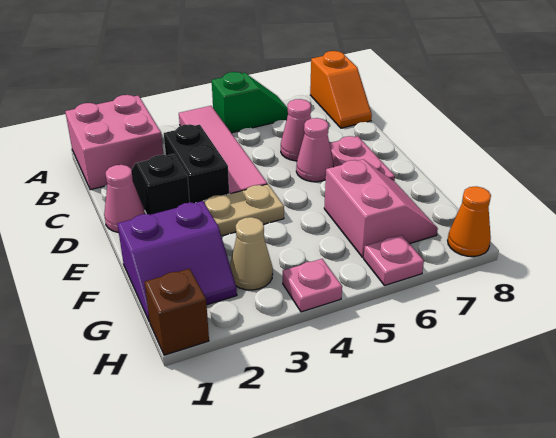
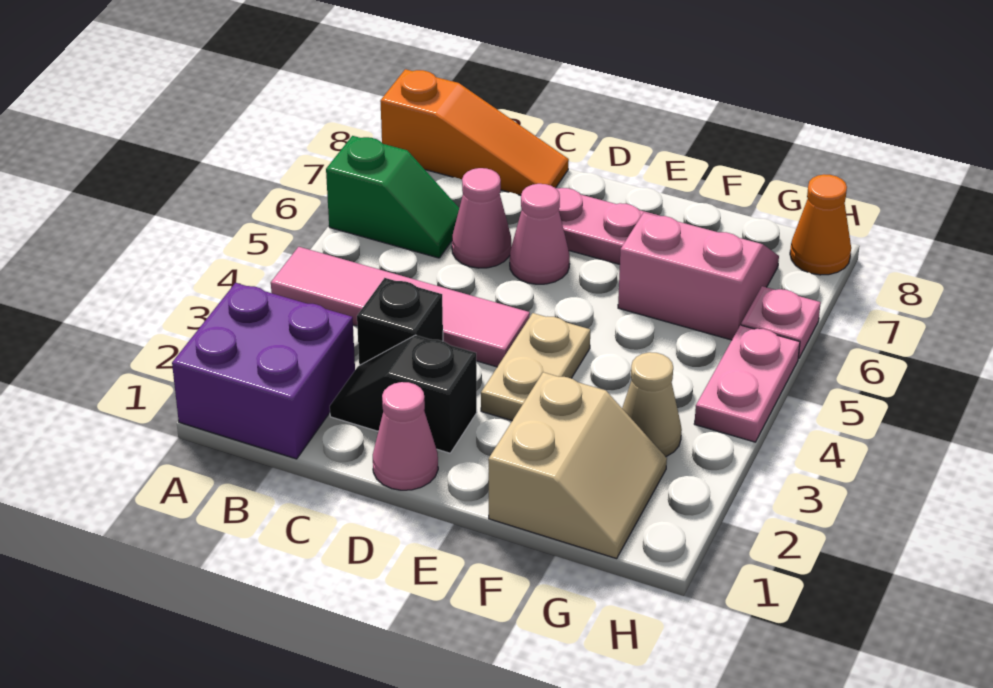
pink brick A1:B2 level 1 -> purple brick A1:B2 level 1
green slope A5:A6 level 1 top 5 -> green slope A6:B6 level 1 top A
orange slope A8:B8 level 1 top A -> orange slope A8:C8 level 1 top A
black brick C3:D3 level 1 -> black brick C3 level 1
purple slope F1:G2 level 1 top F -> tan slope F1:G2 level 1 top F
brown brick H1 level 1 -> none
pink plate H4 level 1 -> pink plate H4:H5 level 1

